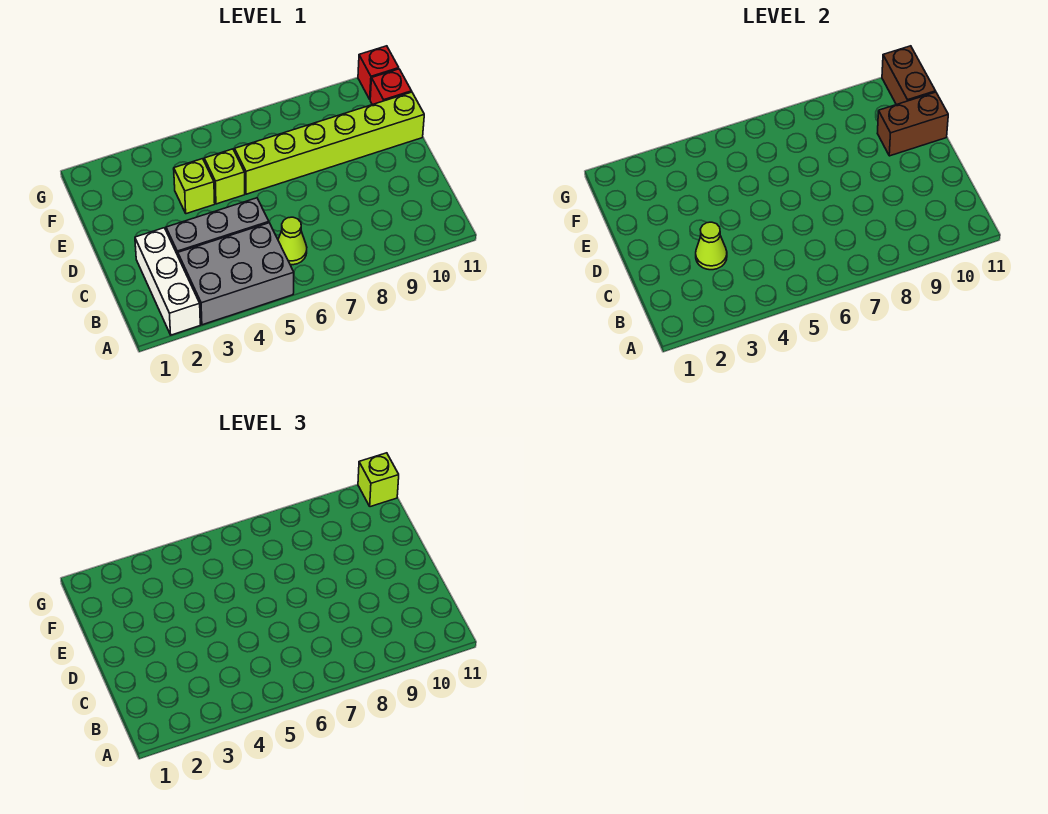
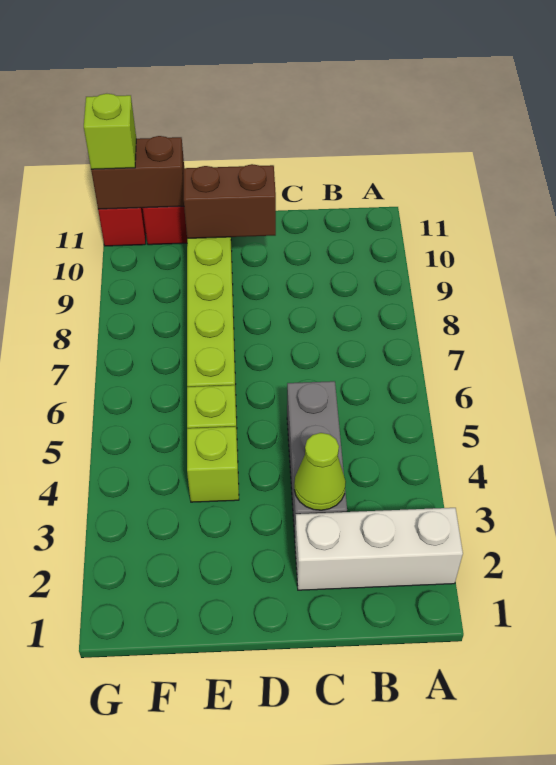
grey brick A3:B5 level 1 -> none
lime cone B6 level 1 -> none
brown brick E10:E11 level 2 -> brown brick D10:E10 level 2

